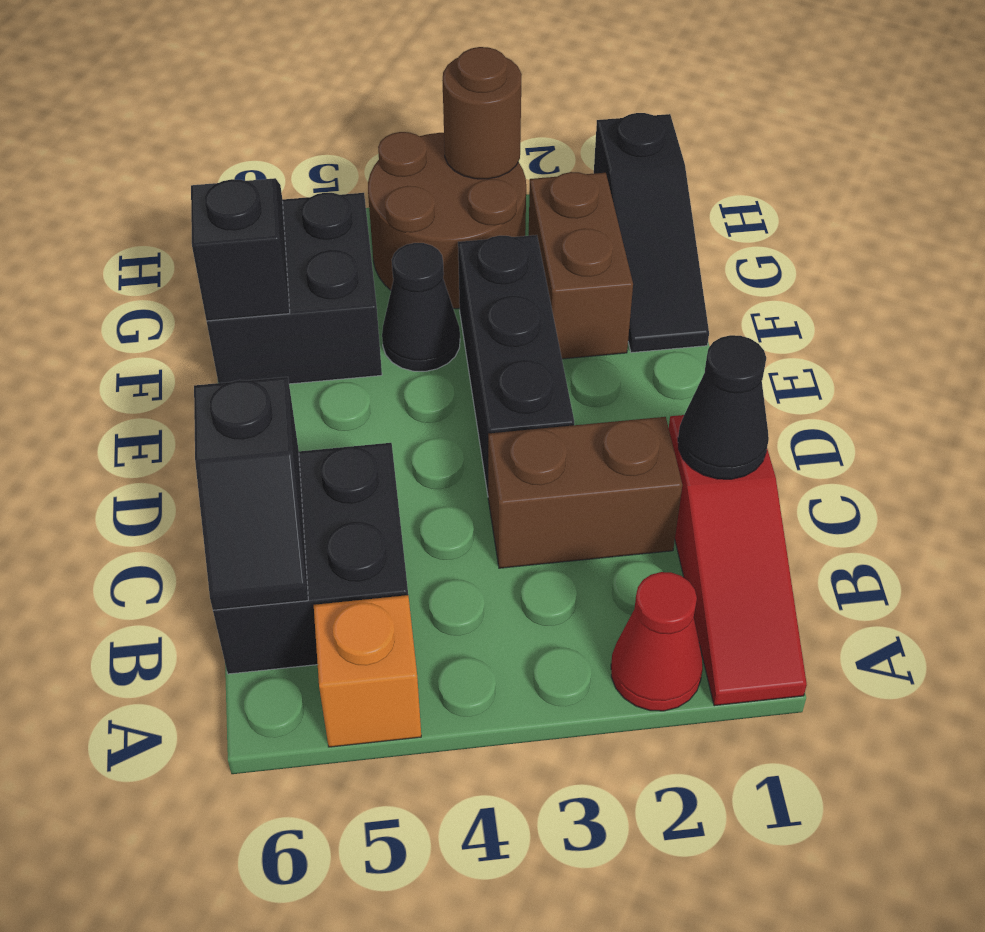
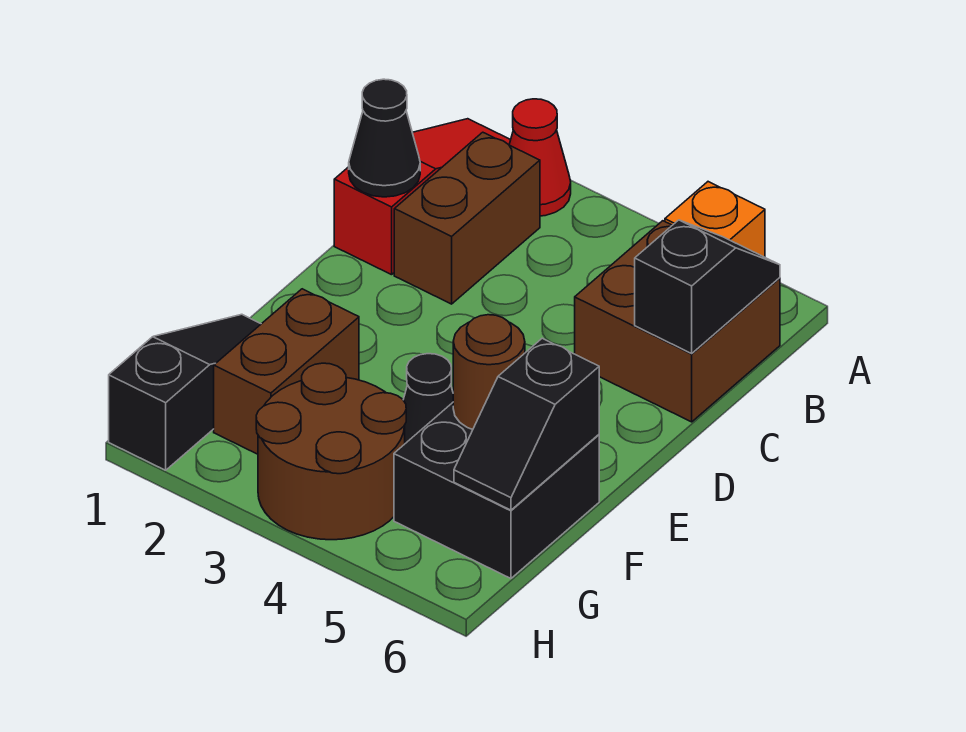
black brick B5:C6 level 1 -> brown brick B5:C6 level 1
brown brick C2:C3 level 1 -> brown brick B2:C2 level 1
black brick D3:F3 level 1 -> none
brown round brick H3 level 2 -> brown round brick F5 level 2

